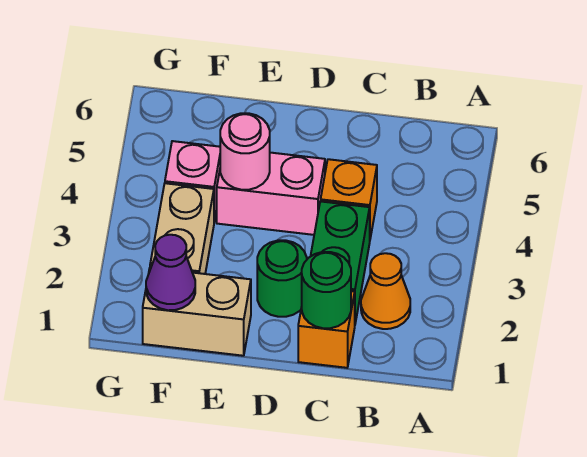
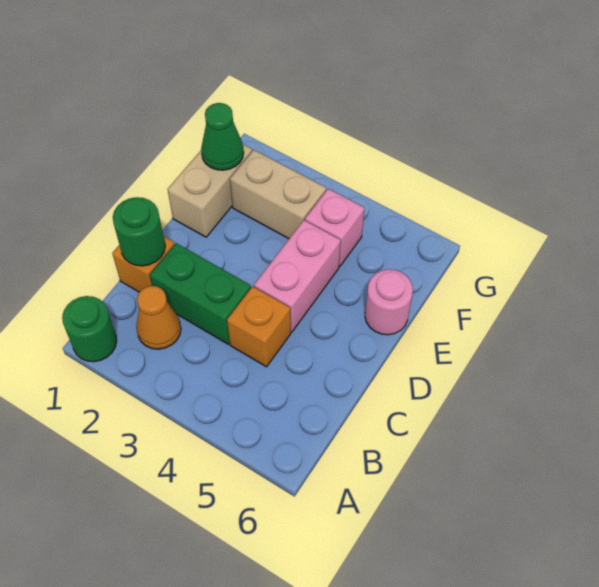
green round brick D2 level 1 -> green round brick A1 level 1
pink round brick E4 level 2 -> pink round brick E6 level 1
purple cone F1 level 2 -> green cone F1 level 2

